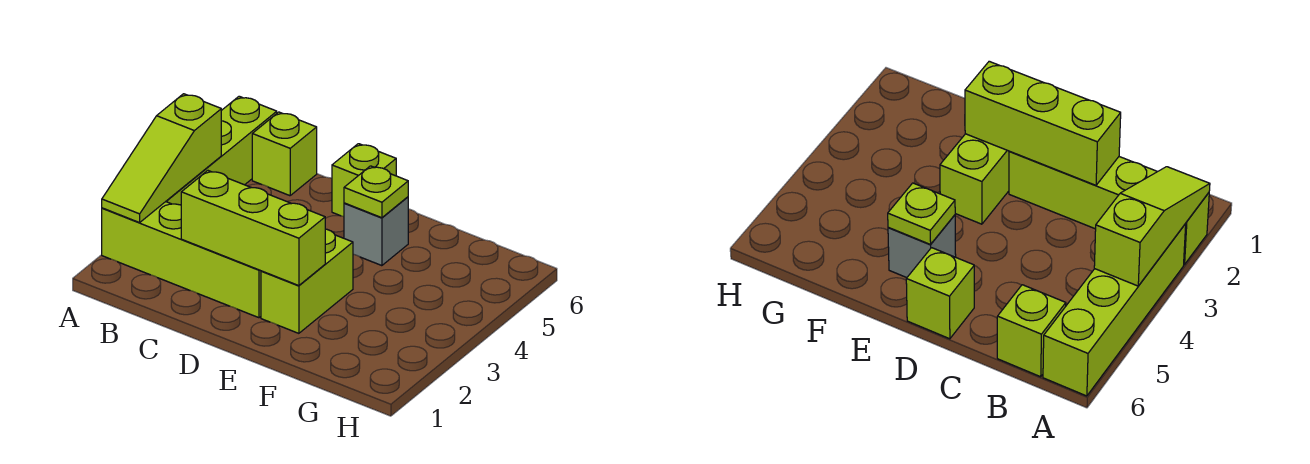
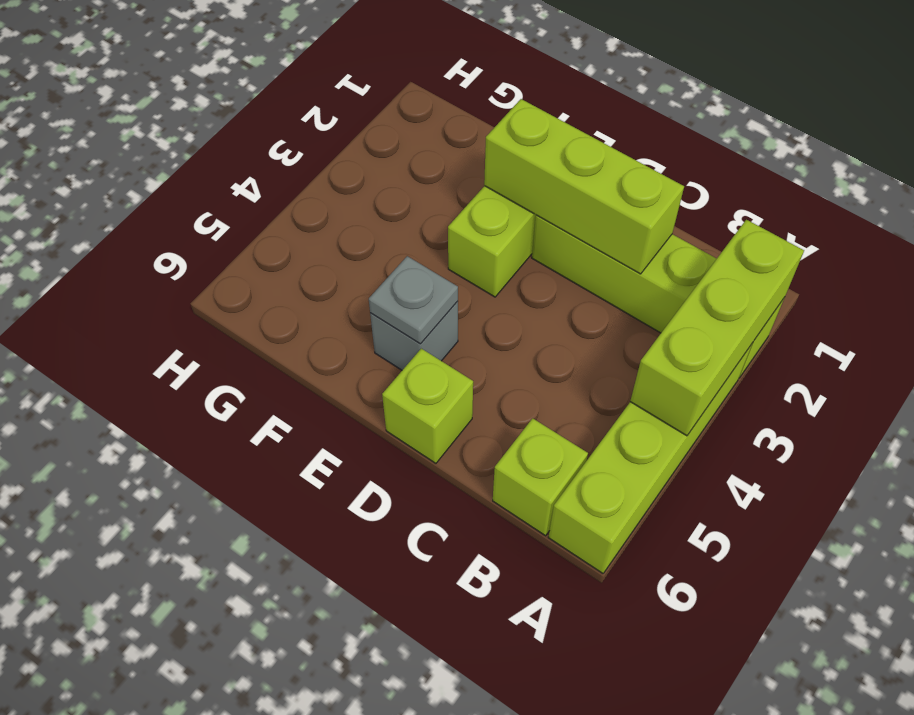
lime slope A2:A4 level 2 top 4 -> lime brick A2:A4 level 2
lime plate E5 level 2 -> grey plate E5 level 2

